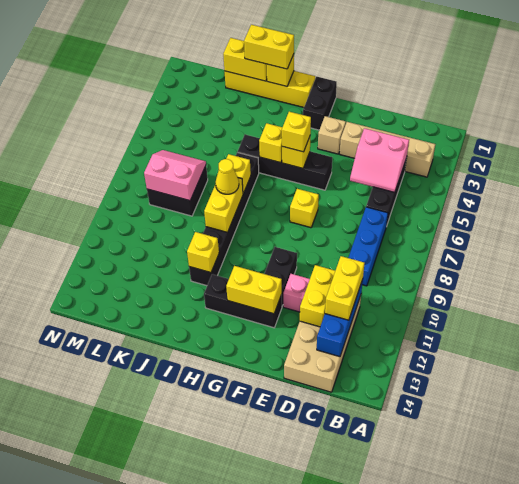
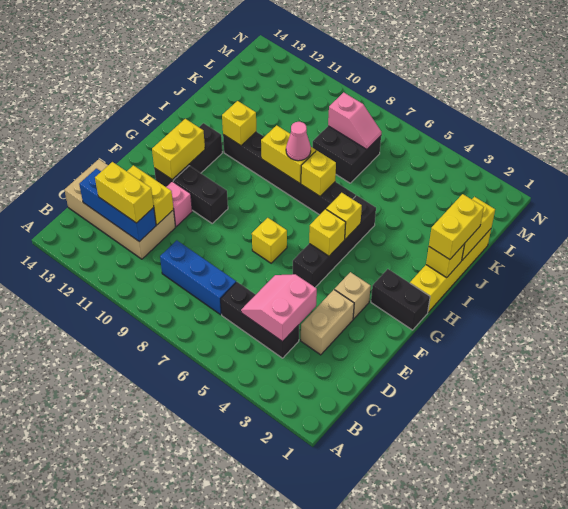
tan brick B3:E3 level 1 -> tan brick D3:E3 level 1
yellow brick G5 level 3 -> none
yellow cone I8 level 3 -> pink cone I8 level 3
pink slope K7:L8 level 2 top 8 -> pink slope L7:L8 level 2 top 8

